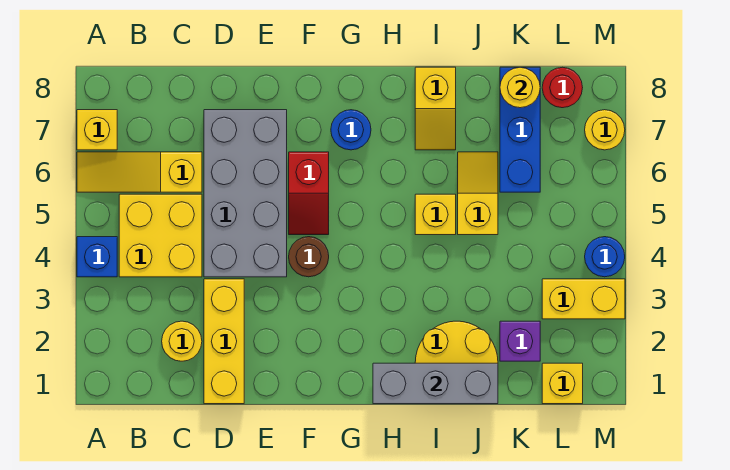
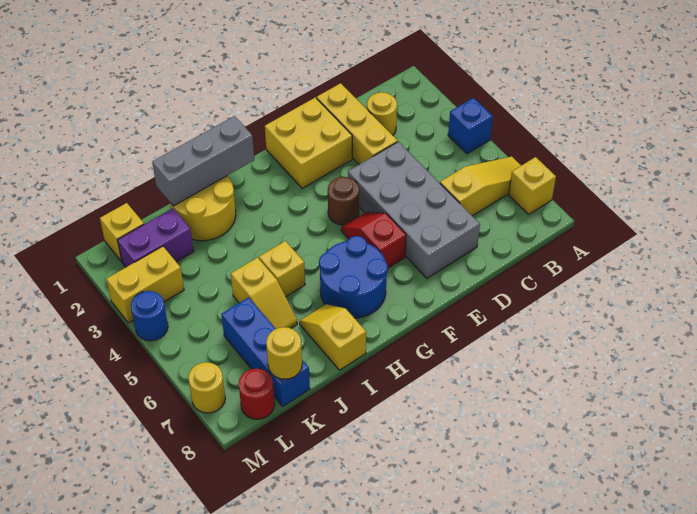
yellow brick B4:C5 level 1 -> yellow brick E1:F2 level 1
blue round brick G7 level 1 -> blue round brick G6:H7 level 1
purple brick K2 level 1 -> purple brick K2:L2 level 1

